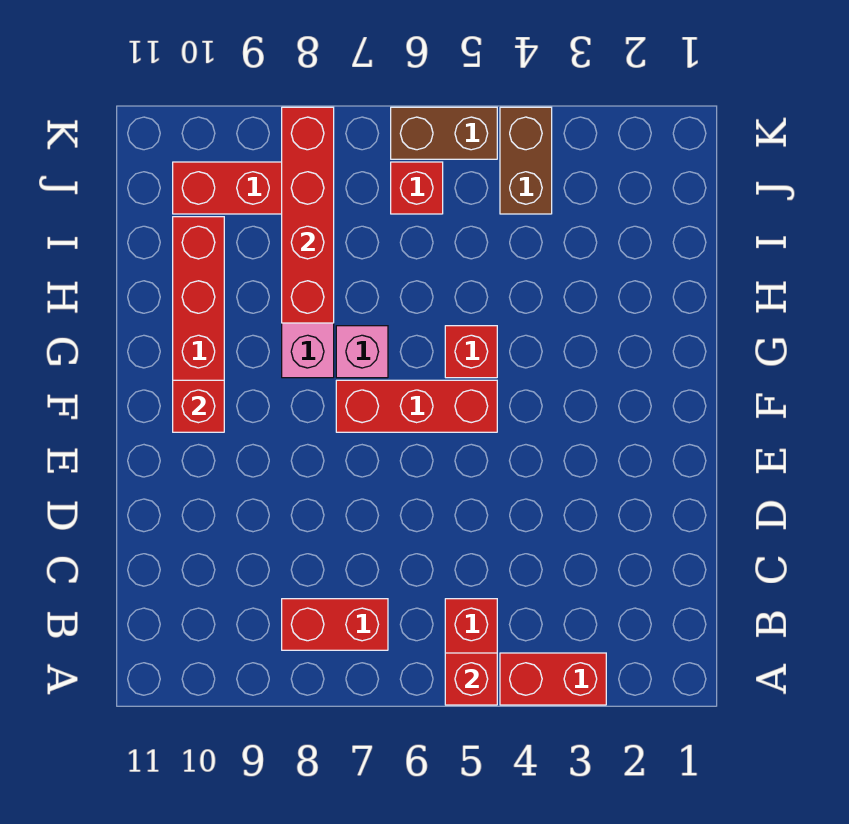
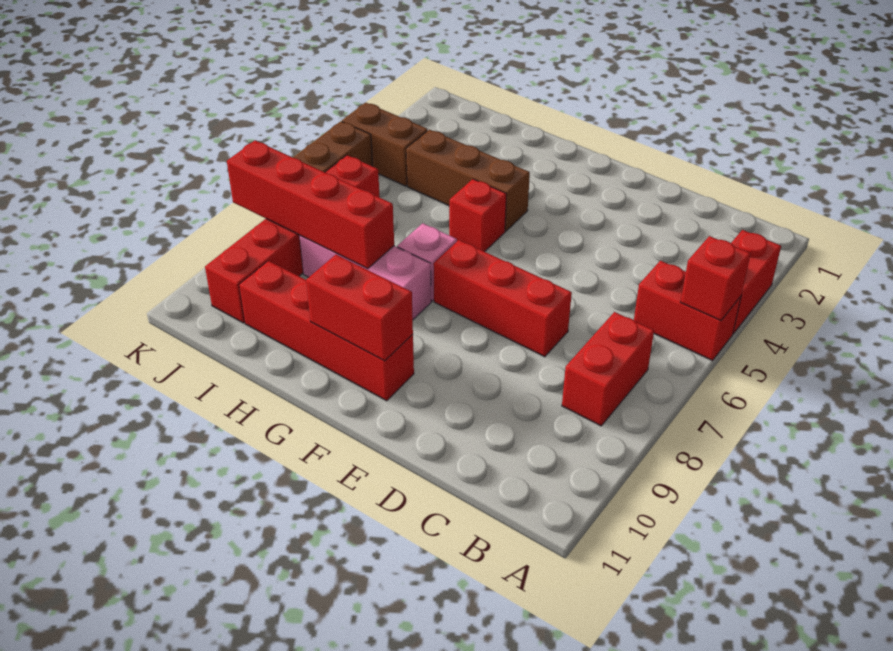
red brick F5:F7 level 1 -> red brick D7:F7 level 1
red brick F10 level 2 -> red brick F10:G10 level 2
none -> brown brick G4:I4 level 1

